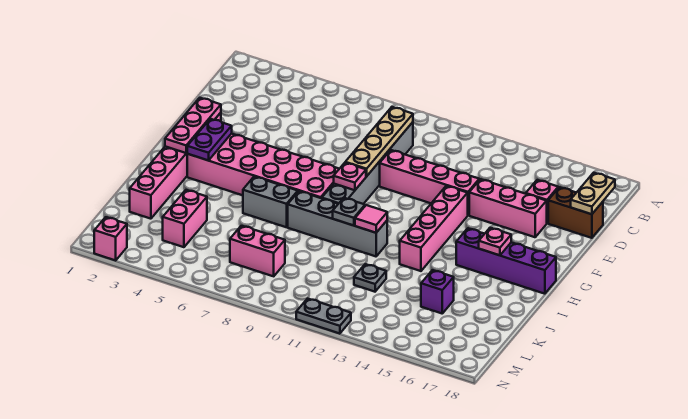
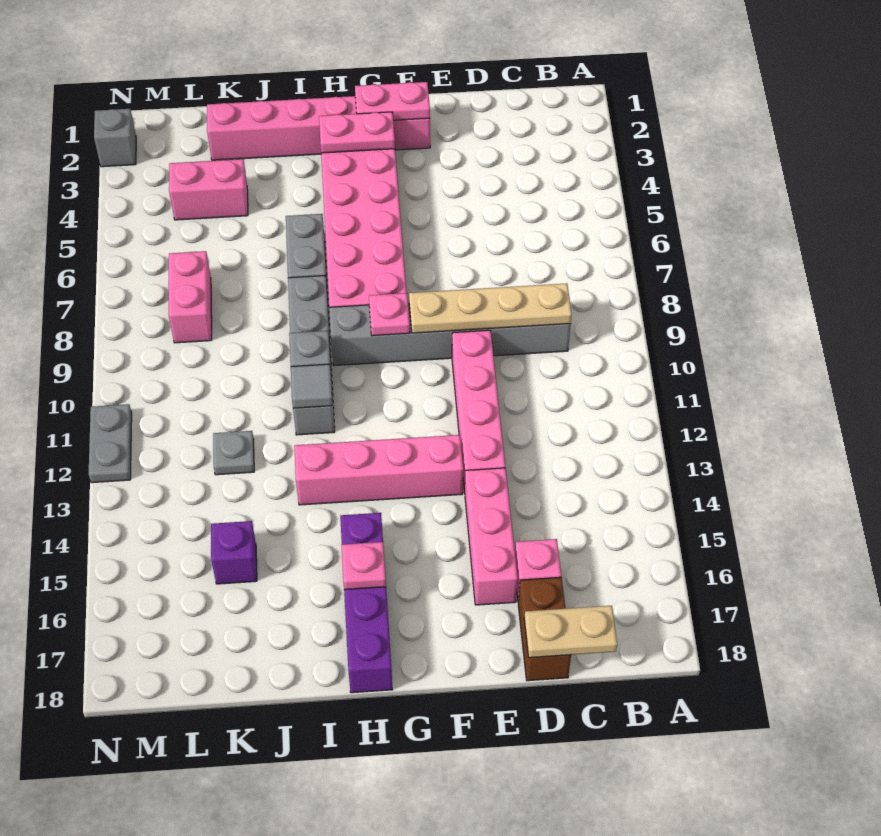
pink plate F2:H2 level 2 -> pink plate F2:G2 level 2
purple plate G3:H3 level 2 -> pink plate G3:H3 level 2
pink tile I11 level 2 -> grey tile I11 level 2
pink brick N2 level 1 -> grey brick N2 level 1

